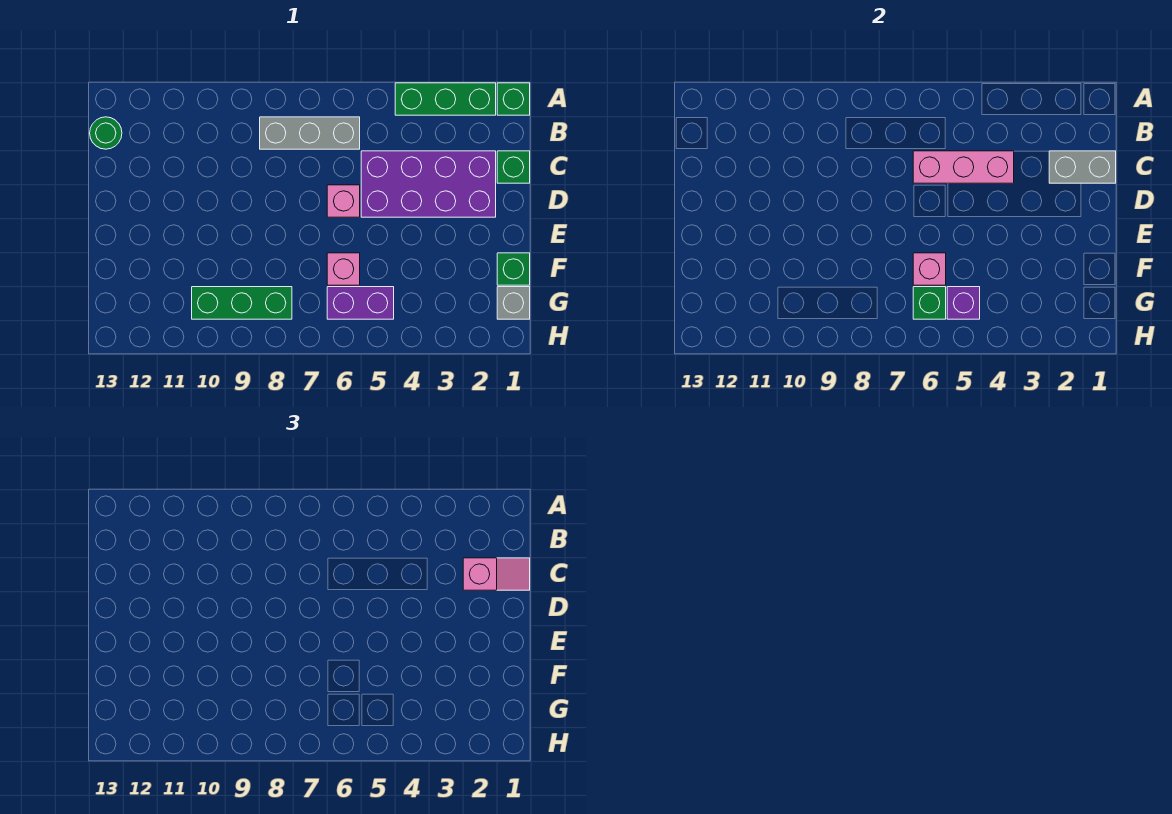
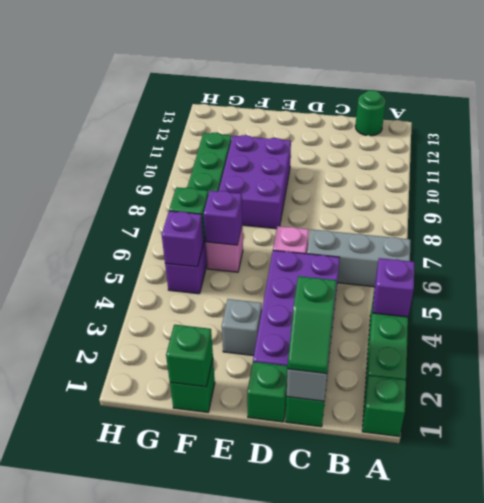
none -> purple brick A4 level 2
grey brick B6:B8 level 1 -> grey brick A6:C6 level 1
pink slope C1:C2 level 3 top 2 -> green slope C1:C2 level 3 top 2
pink brick C4:C6 level 2 -> none
none -> green brick D1 level 1
none -> purple brick E8:F10 level 1
none -> green brick F1 level 2
pink brick F6 level 2 -> purple brick F6 level 2
grey brick G1 level 1 -> grey brick E3 level 1

